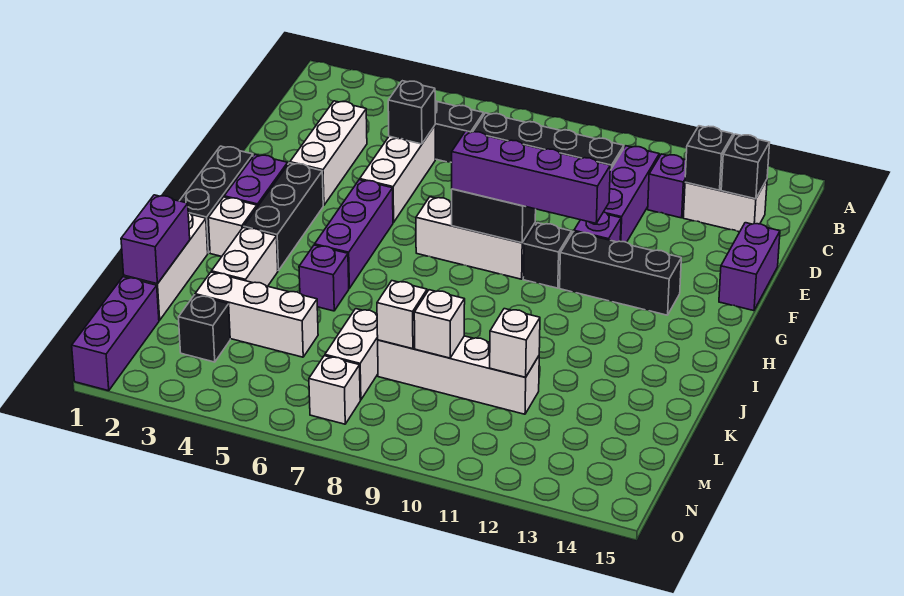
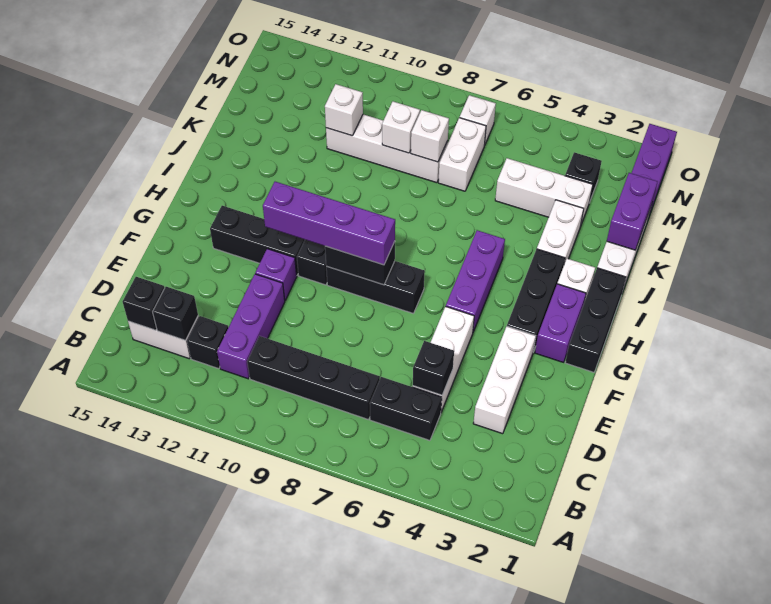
purple brick C12 level 1 -> black brick C12 level 1
purple brick E15:F15 level 1 -> none
white brick G7:G9 level 1 -> black brick G7:G9 level 1
purple brick J5 level 1 -> none

